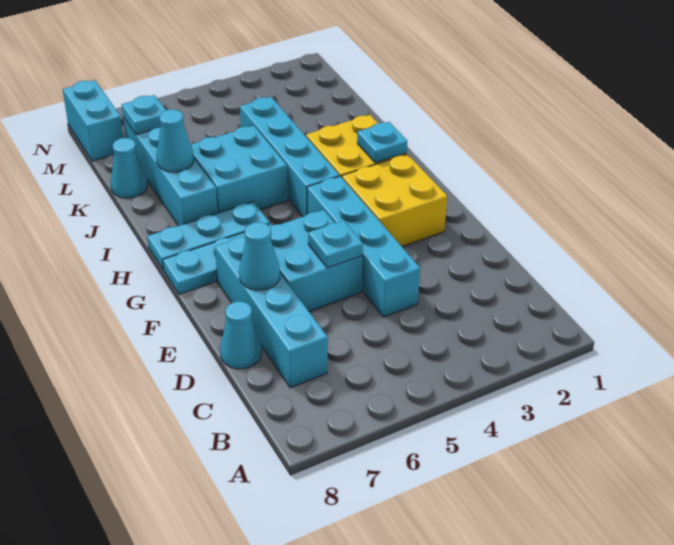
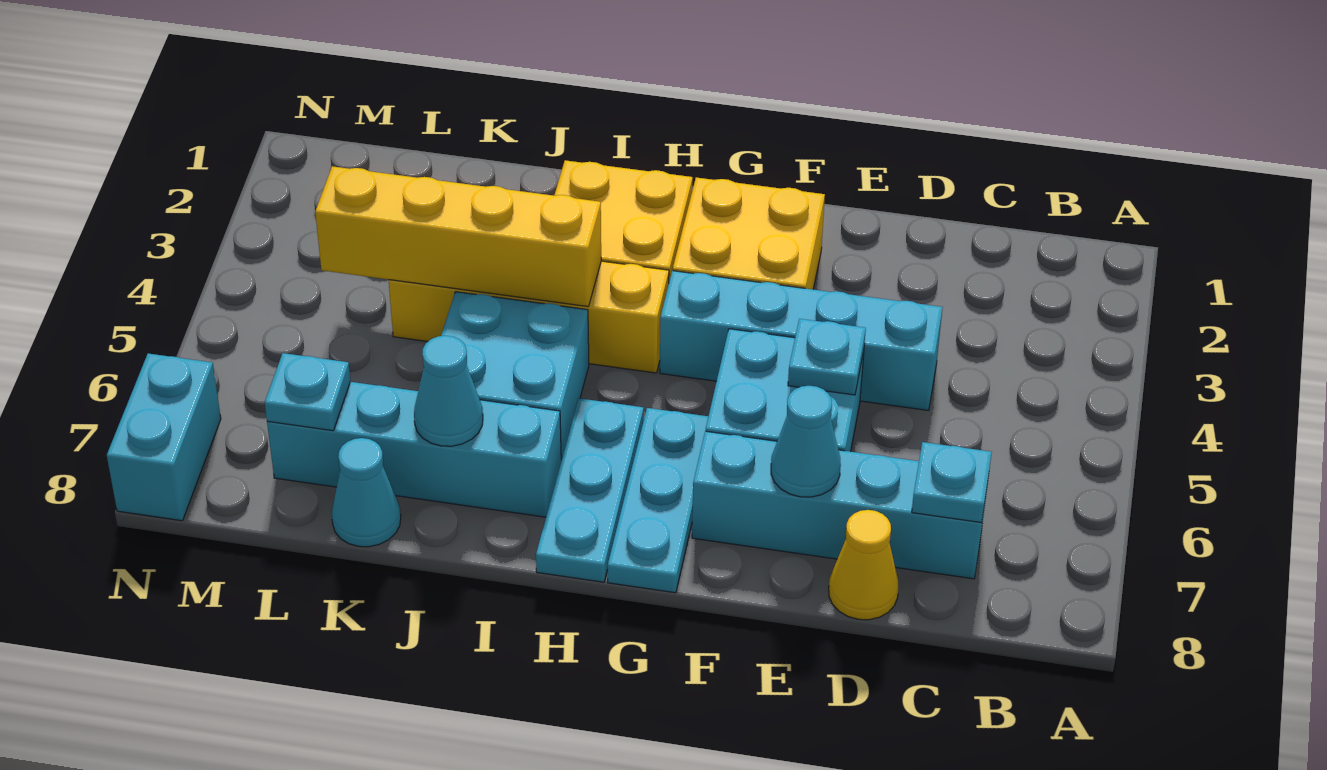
cyan cone D8 level 1 -> yellow cone D8 level 1
cyan plate H2 level 2 -> cyan plate C7 level 2
cyan brick H4:K4 level 1 -> yellow brick H4:K4 level 1
none -> yellow brick I4:L4 level 2
cyan brick M8:N8 level 1 -> cyan brick N7:N8 level 1

